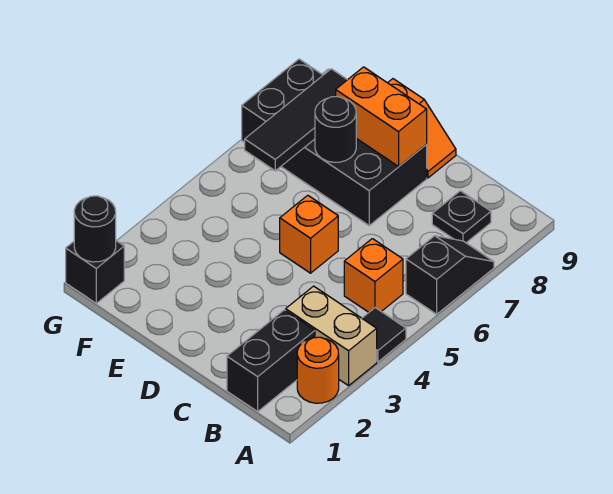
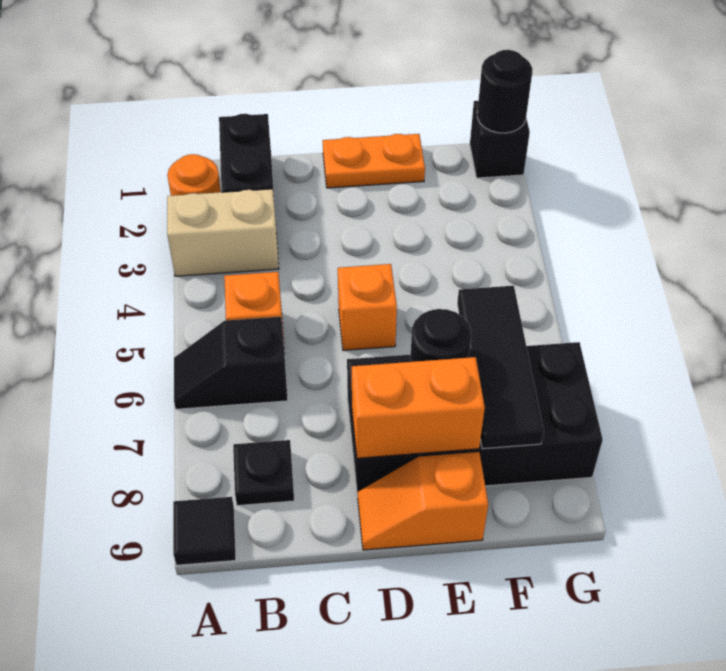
black tile A4 level 1 -> black tile A9 level 1
black slope A6:A7 level 1 top 6 -> black slope A6:B6 level 1 top B
none -> orange plate D1:E1 level 1

